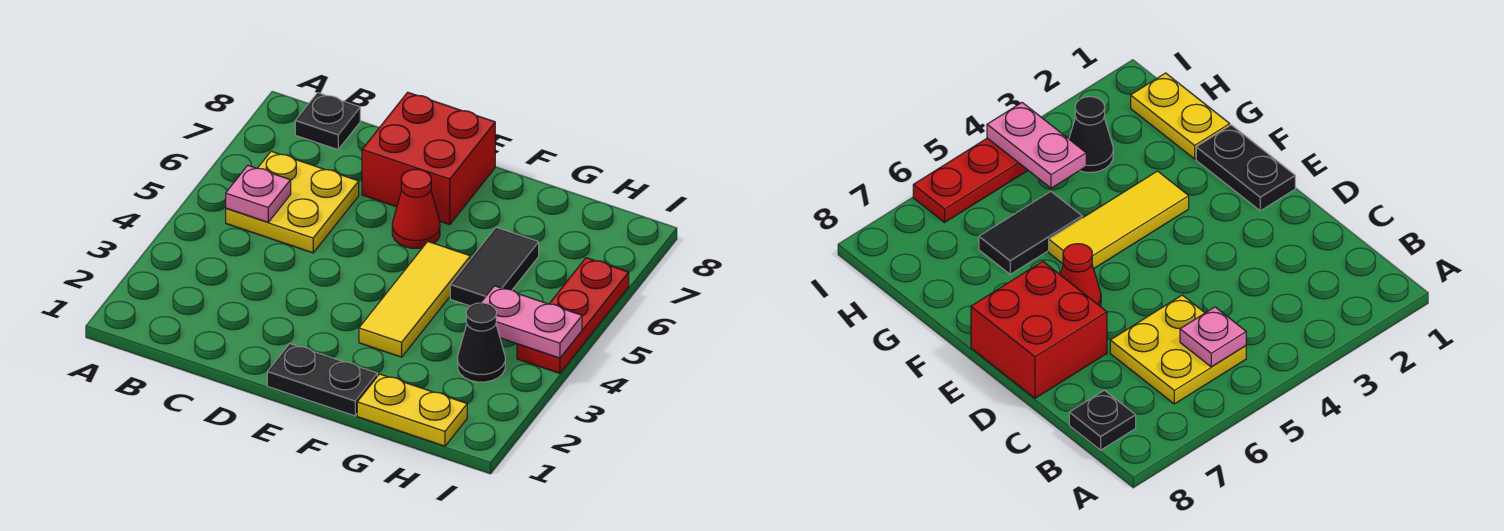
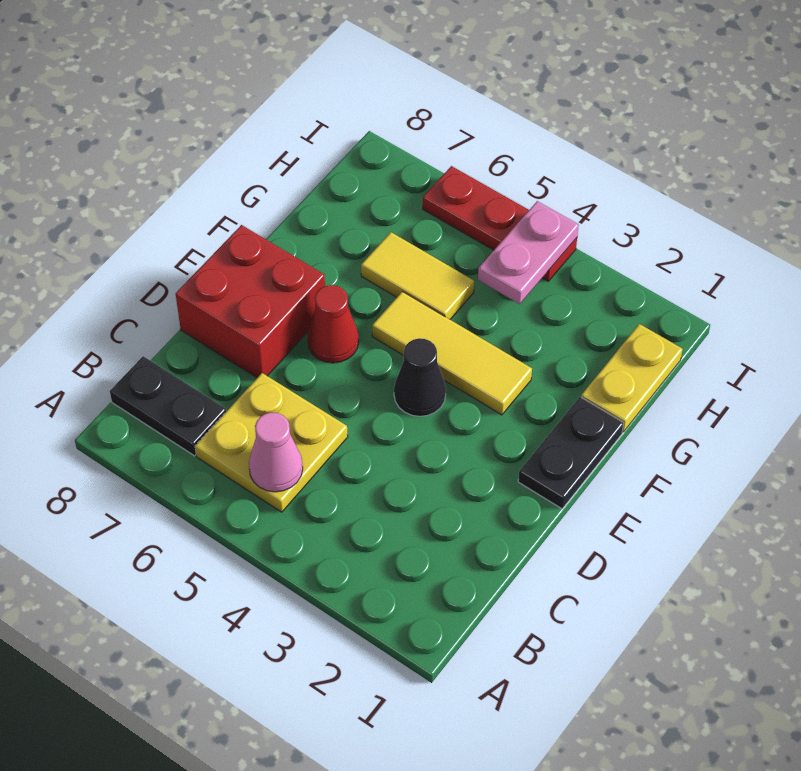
pink plate B5 level 2 -> pink cone B5 level 2
black plate B8 level 1 -> black plate B7:B8 level 1
black tile G5:G6 level 1 -> yellow tile G5:G6 level 1
black cone H3 level 1 -> black cone E4 level 1

